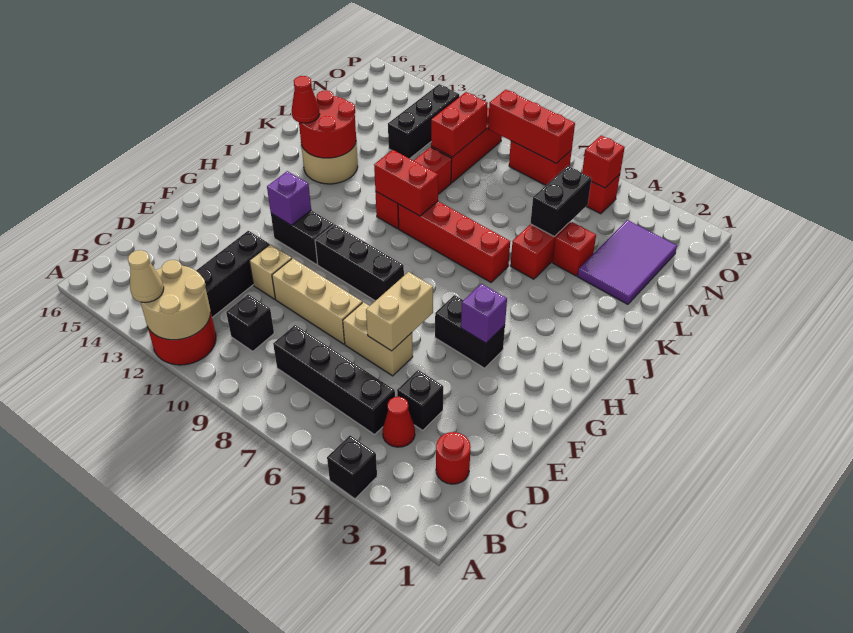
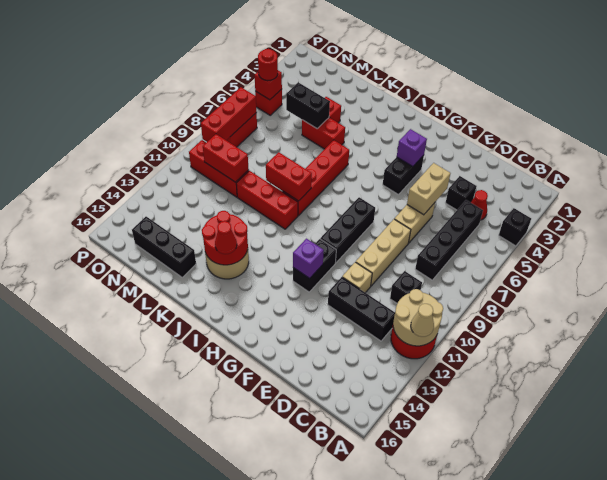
red round brick C2 level 1 -> red round brick O5 level 3
tan brick E6:F6 level 2 -> tan brick E5:E6 level 2
red brick J9:J10 level 2 -> red brick J9:K9 level 2
purple tile L2:N3 level 1 -> none
black brick M12:O12 level 1 -> black brick L15:N15 level 1

